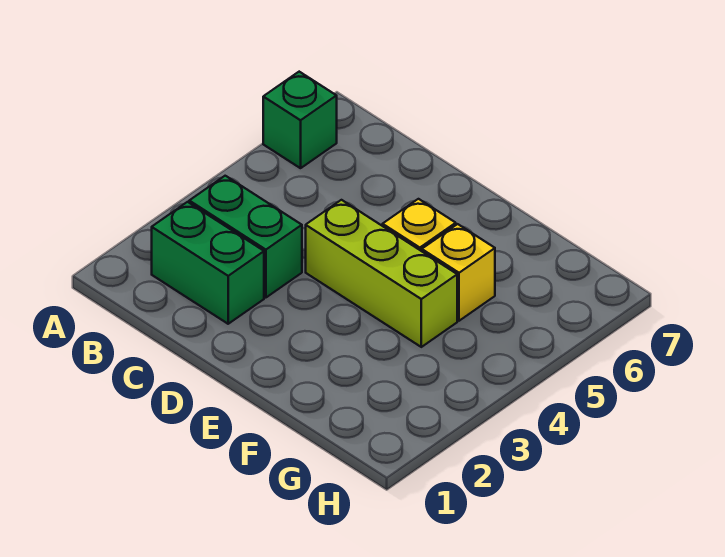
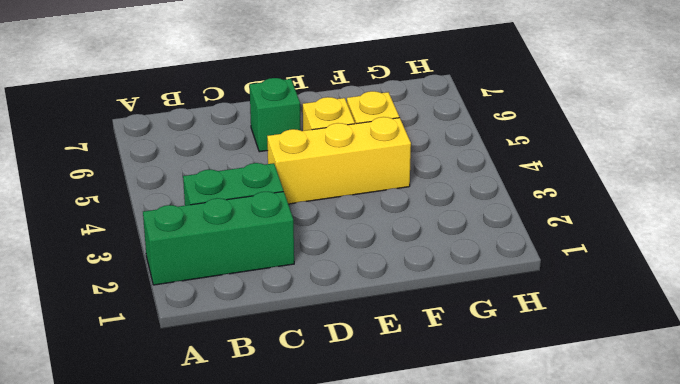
green brick A6 level 1 -> green brick D6 level 1
green brick B2:C2 level 1 -> green brick A2:C2 level 1
lime brick D4:F4 level 1 -> yellow brick D4:F4 level 1

